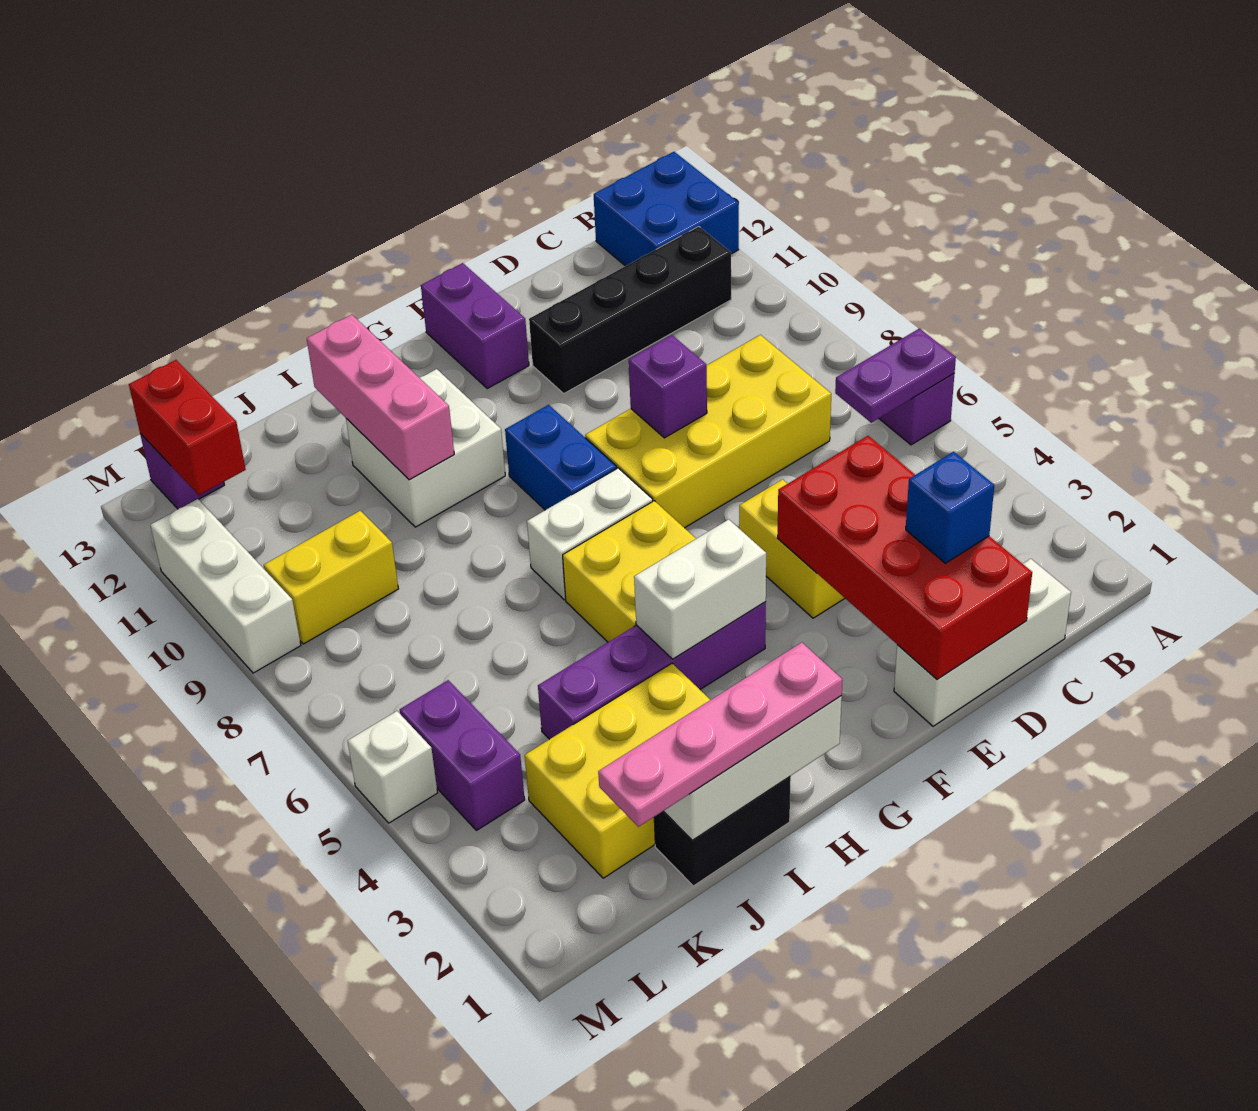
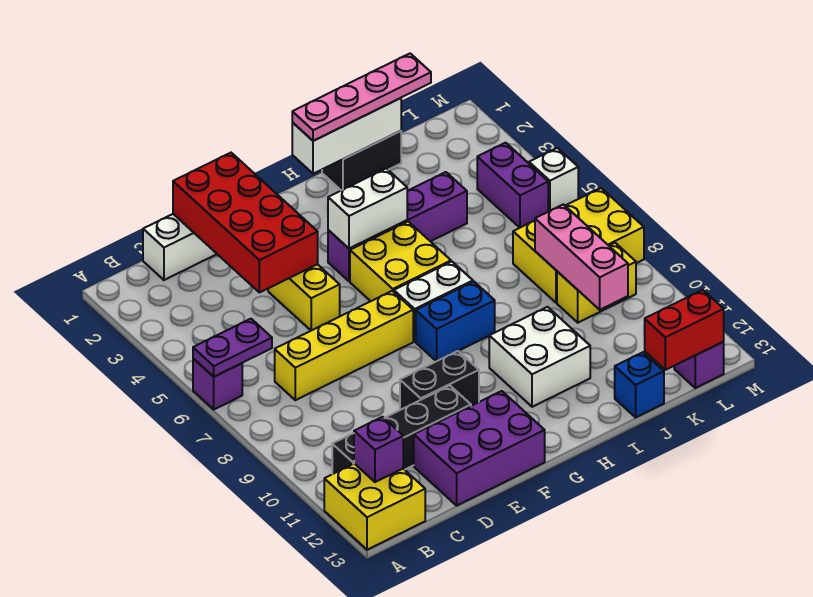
blue brick A12:B13 level 1 -> yellow brick A12:B13 level 1
yellow brick C7:F8 level 1 -> yellow brick C7:F7 level 1
blue brick D2 level 3 -> blue brick J13 level 1
purple brick E8 level 2 -> purple brick B12 level 2
none -> black brick E10:F10 level 1
purple brick F12:F13 level 1 -> purple brick D12:F13 level 1
blue brick G8:G9 level 1 -> blue brick G8:H8 level 1
yellow brick I2:K3 level 1 -> yellow brick K7:M8 level 1
pink brick I10:I12 level 2 -> pink brick K8:K10 level 2
red brick L12:L13 level 2 -> red brick K13:L13 level 2
white brick M9:M11 level 1 -> none

